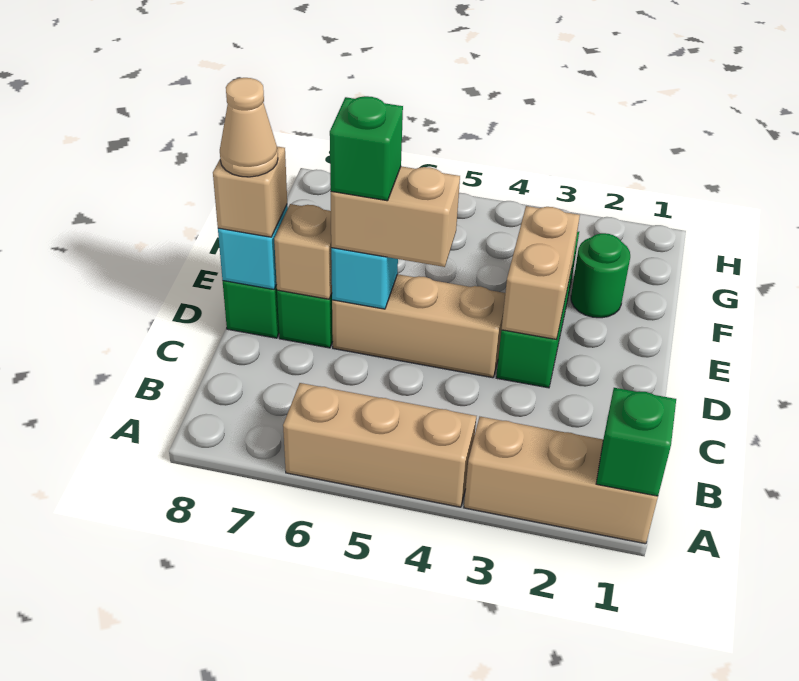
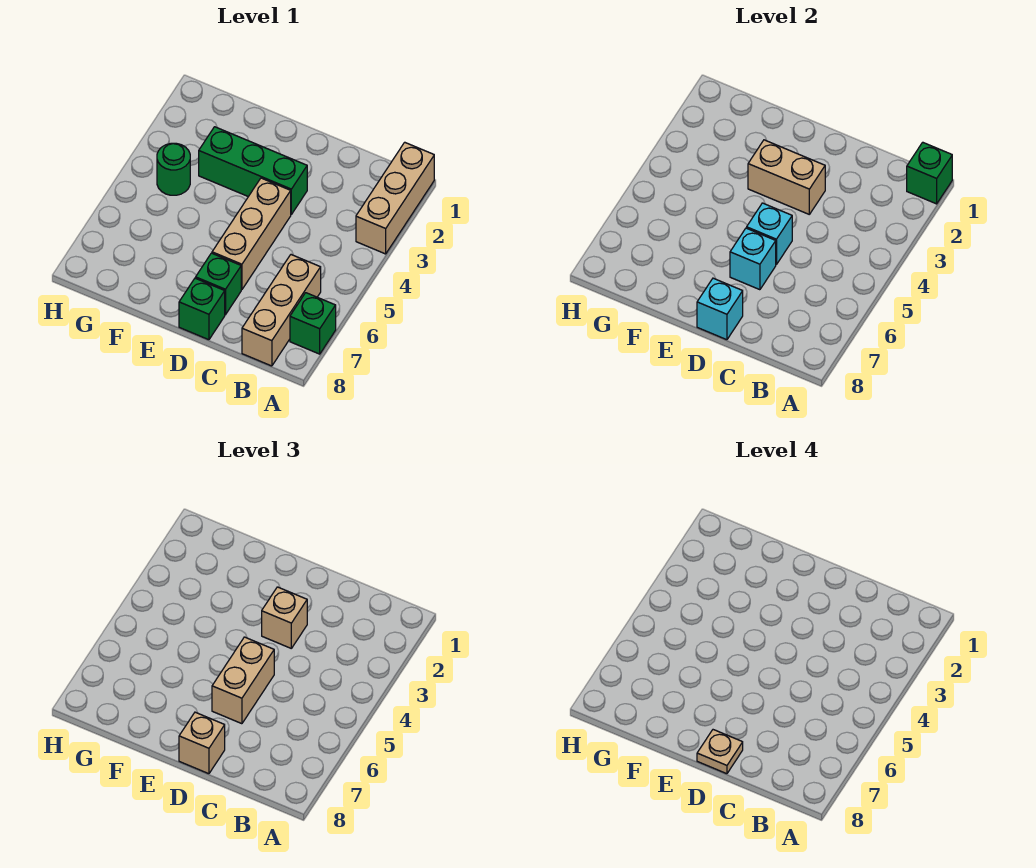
tan brick A4:A6 level 1 -> tan brick B6:B8 level 1
none -> cyan brick D5 level 2
green brick D6 level 4 -> green brick A7 level 1
tan brick D7 level 2 -> tan brick D3 level 3
tan cone D8 level 4 -> tan plate D8 level 4
green round brick F2 level 1 -> green round brick G4 level 1

